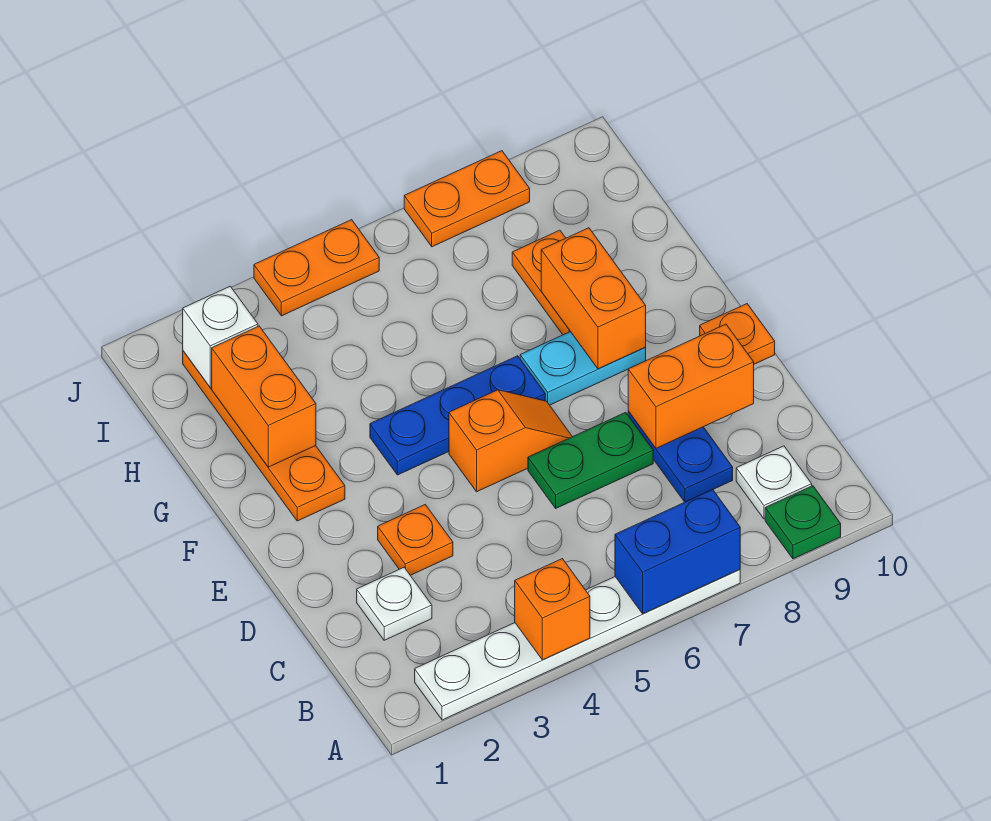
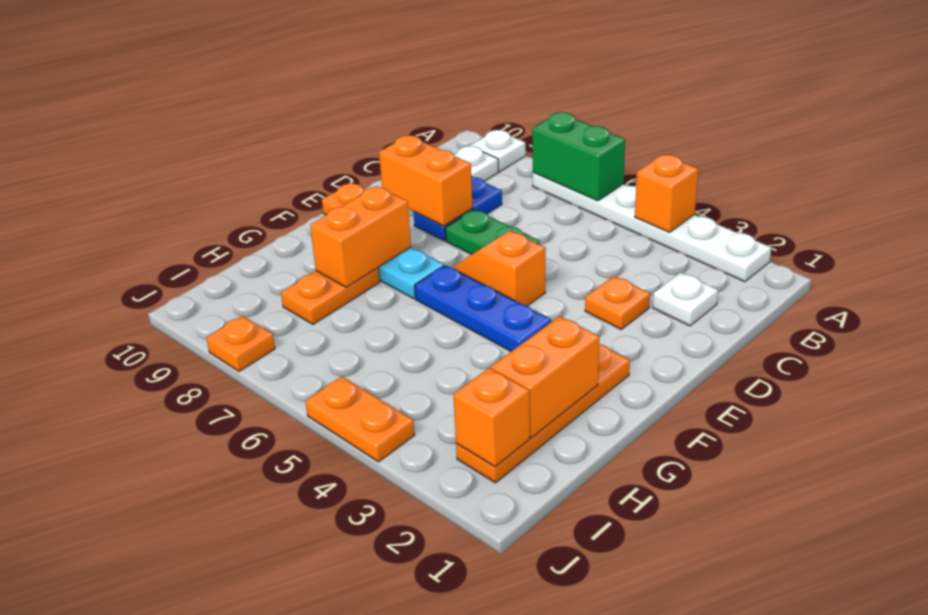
blue brick A6:A7 level 2 -> green brick A6:A7 level 2
green plate A9 level 1 -> white plate A9 level 1
white brick I2 level 2 -> orange brick I2 level 2
orange plate J7:J8 level 1 -> orange plate J8 level 1

